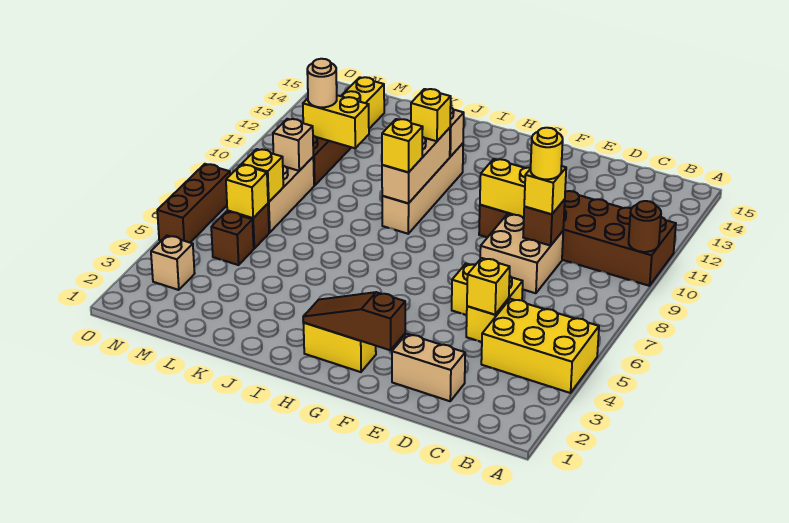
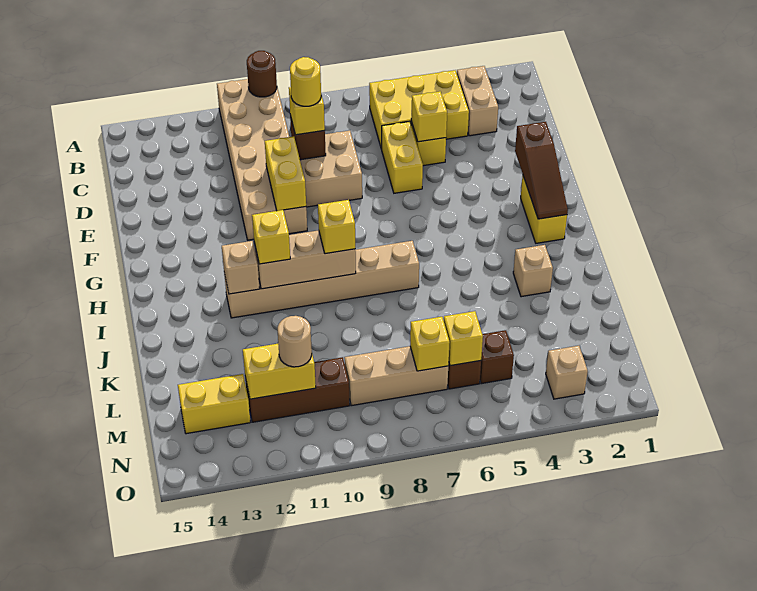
yellow brick A4:C5 level 1 -> yellow brick B4:C6 level 1
brown brick A10:F11 level 1 -> tan brick A10:F11 level 1
tan brick D2:E2 level 1 -> tan brick B3:C3 level 1
tan brick I9:I12 level 1 -> tan brick I7:I12 level 1
yellow brick L11:M11 level 2 -> yellow brick M11:M12 level 2
tan brick M9 level 2 -> tan brick J3 level 1
brown brick O5:O7 level 1 -> none

